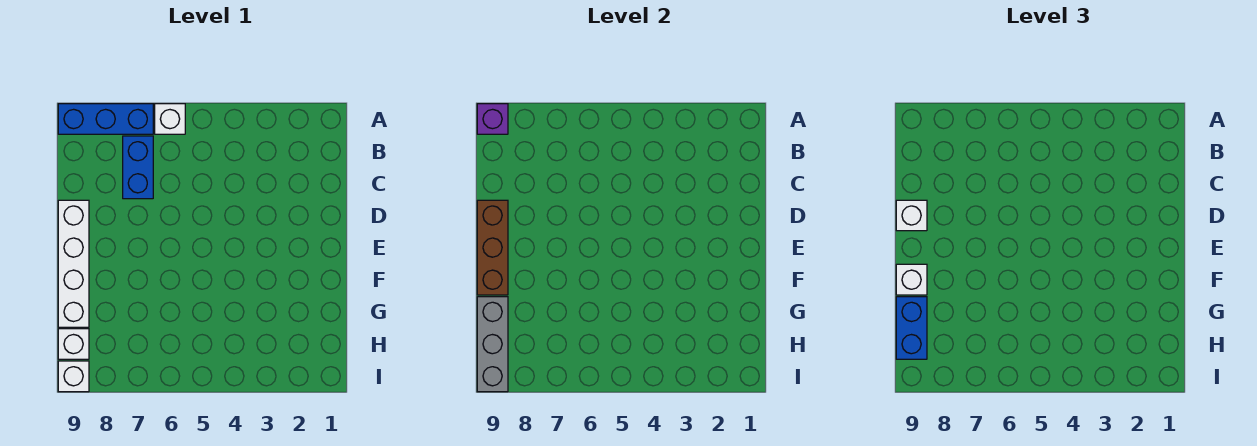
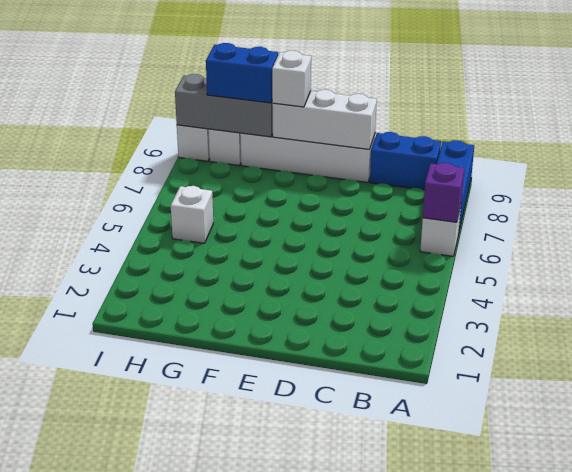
purple brick A9 level 2 -> purple brick A6 level 2
blue brick B7:C7 level 1 -> blue brick B9:C9 level 1
brown brick D9:F9 level 2 -> white brick D9:F9 level 2
white brick D9 level 3 -> white brick H5 level 1

